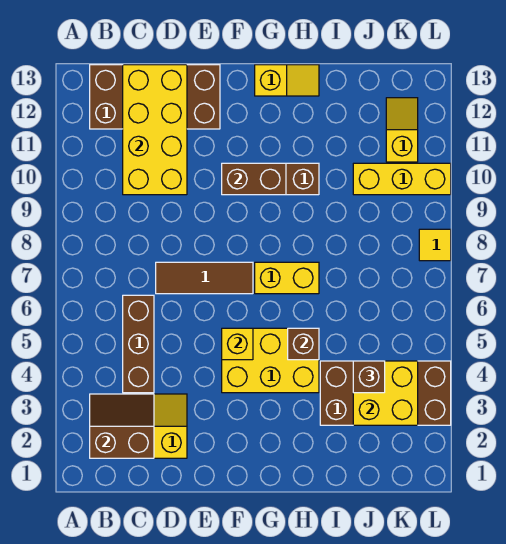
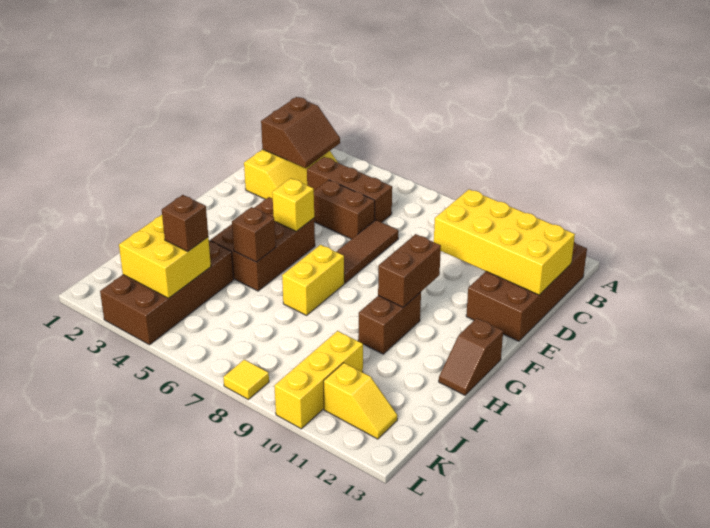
none -> brown brick D5:D6 level 1
yellow brick F4:H5 level 1 -> brown brick F4:H5 level 1
yellow slope G13:H13 level 1 top G -> brown slope G13:H13 level 1 top G

